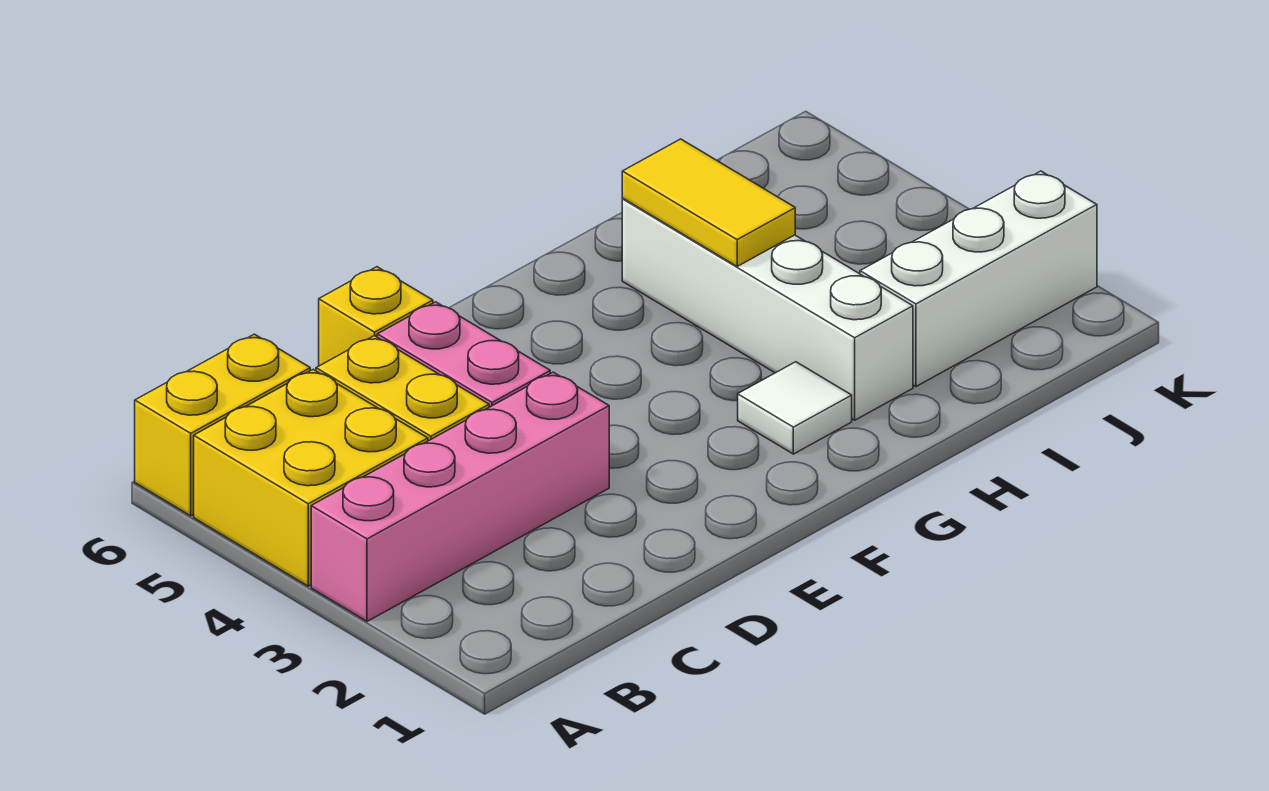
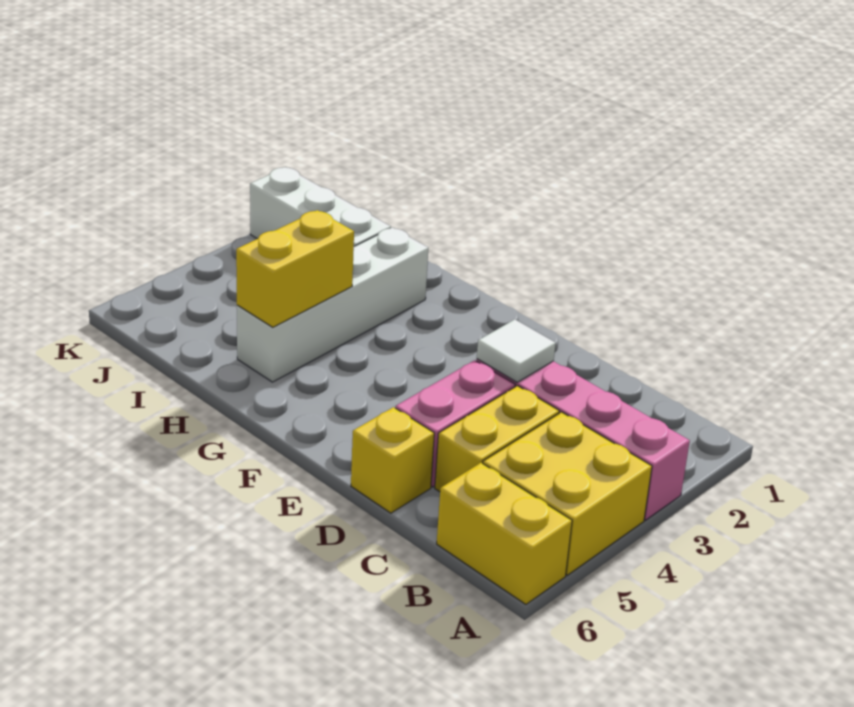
white tile G2 level 1 -> white tile D3 level 2
yellow tile H4:H5 level 2 -> yellow brick H4:H5 level 2

